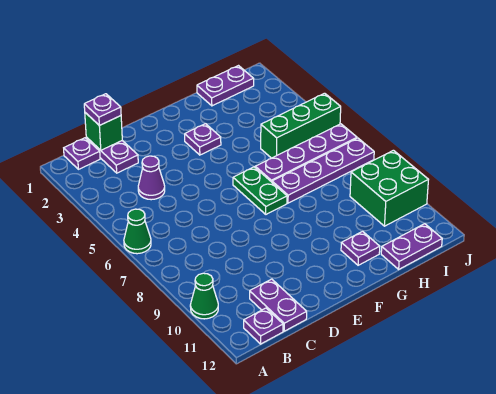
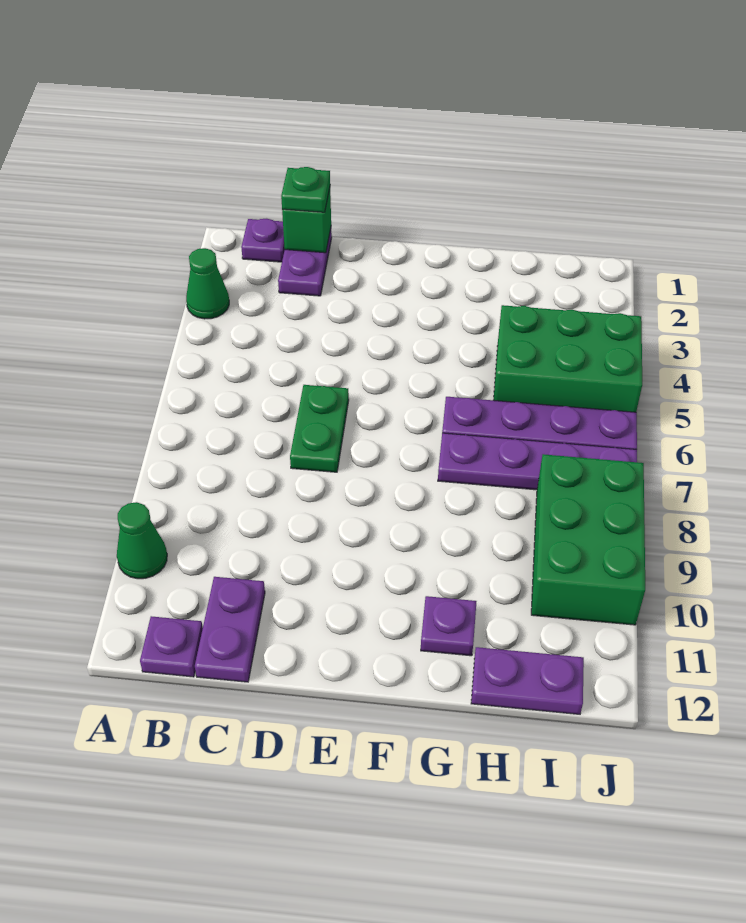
green cone A6 level 1 -> green cone A3 level 1
purple plate C1 level 3 -> green plate C1 level 3
purple cone C4 level 1 -> none
purple plate F3 level 1 -> none
green plate F6:F7 level 1 -> green plate D6:D7 level 1
purple plate H1:I1 level 1 -> none
green brick H5:J5 level 1 -> green brick H4:J5 level 1
green brick I9:J10 level 1 -> green brick I8:J10 level 1

